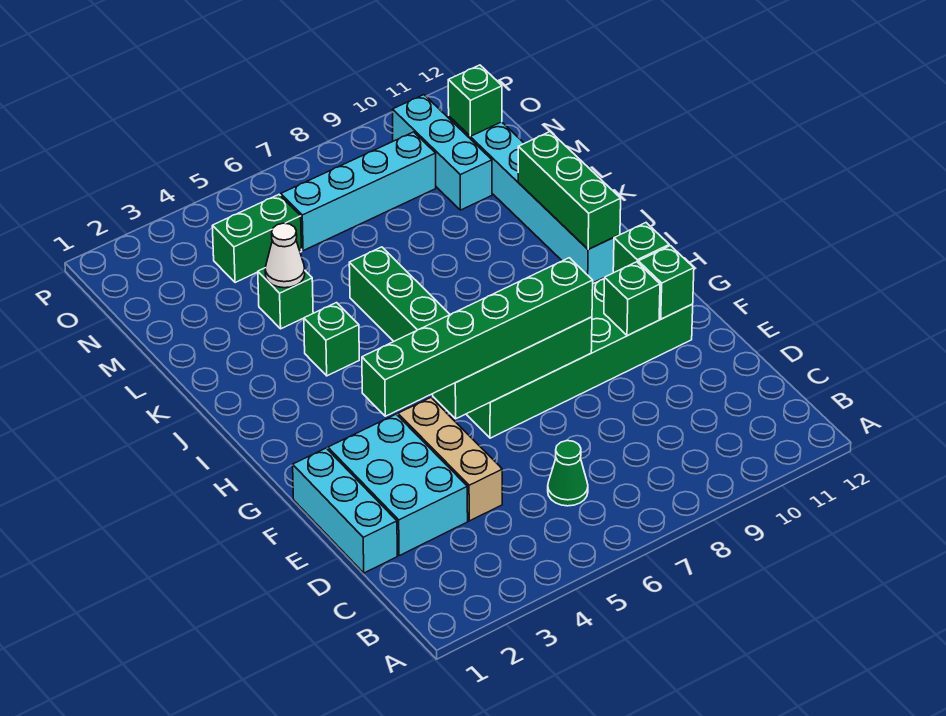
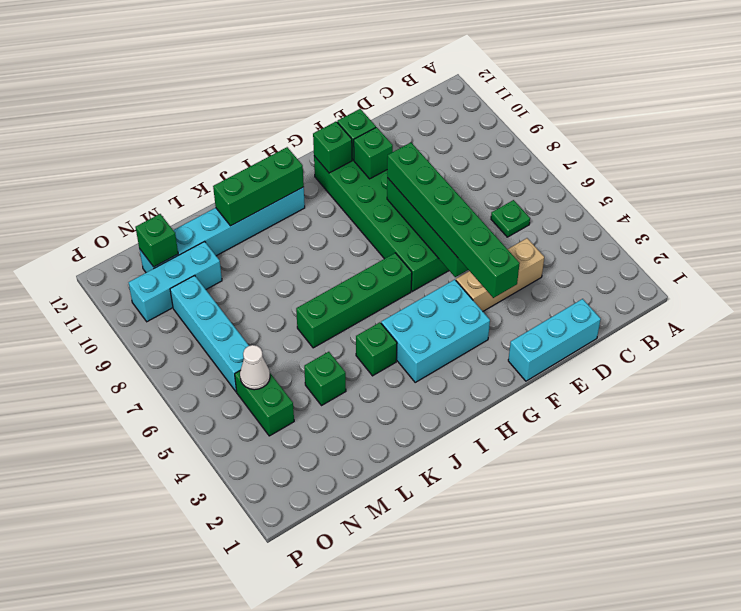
green cone C6 level 1 -> green plate C6 level 1
cyan brick D2:F3 level 1 -> cyan brick G3:I4 level 1
white cone L4 level 2 -> white cone N5 level 2

